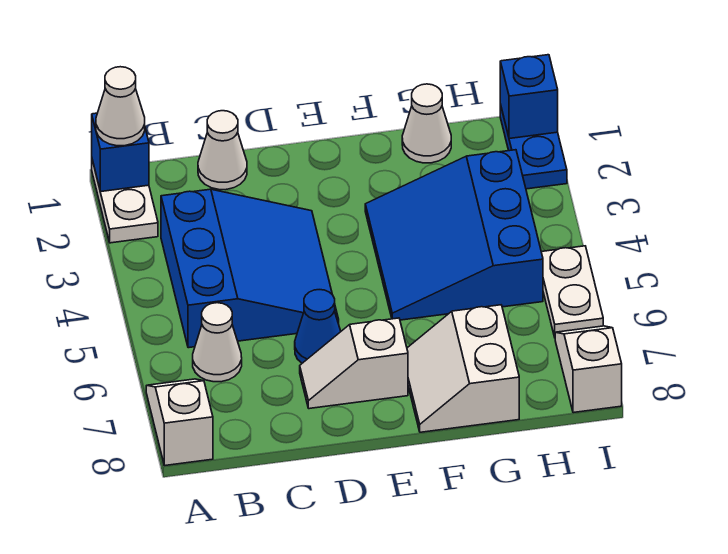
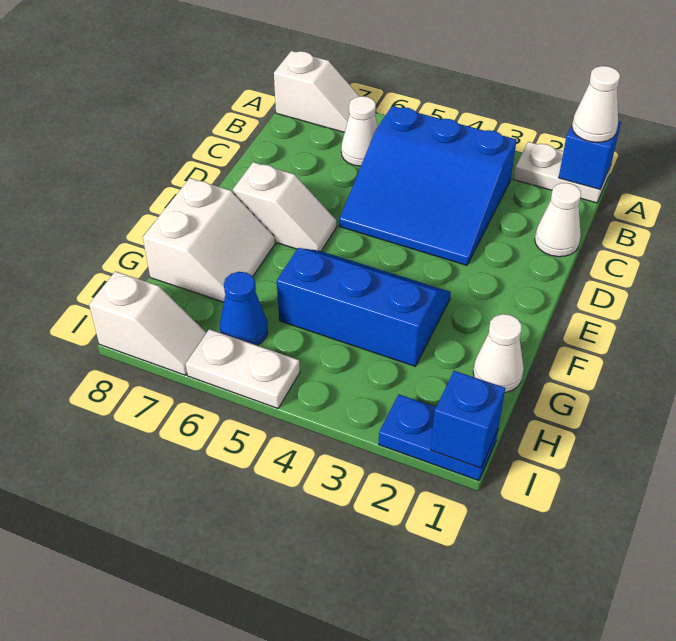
blue cone D6 level 1 -> blue cone H6 level 1
white slope D7:E7 level 1 top E -> white slope E6:E7 level 1 top 7
blue slope F3:H5 level 1 top H -> blue slope F3:G5 level 1 top G
white slope F7:G8 level 1 top G -> white slope F7:G8 level 1 top 8

